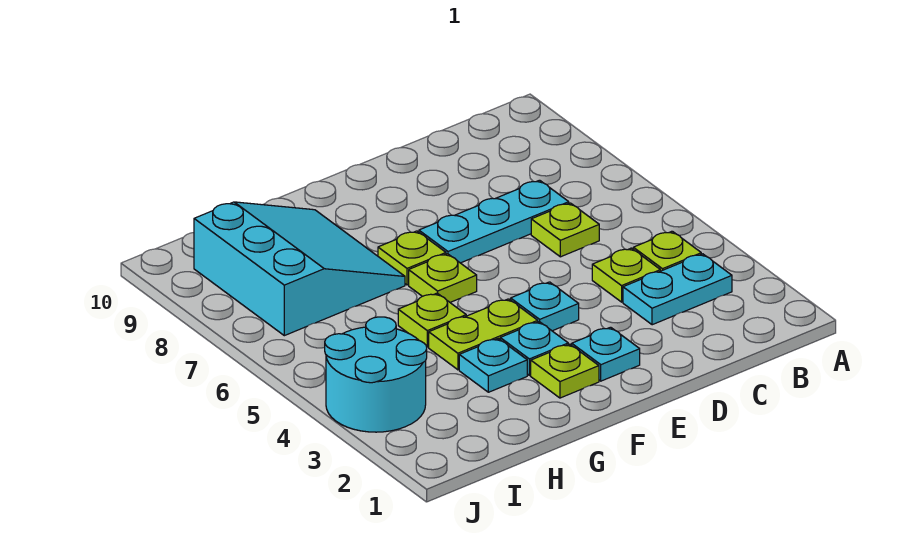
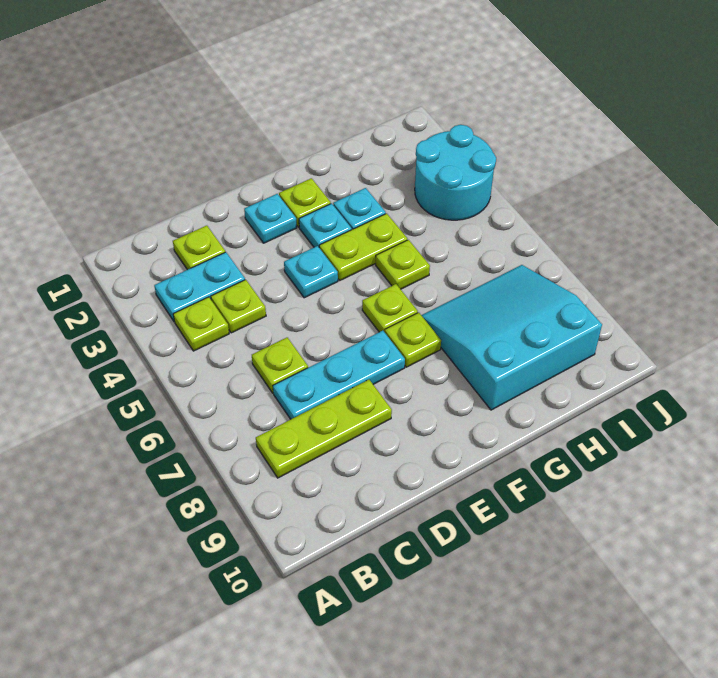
none -> lime plate B8:D8 level 1
none -> lime plate C2 level 1
cyan slope G7:I9 level 1 top I -> cyan slope G7:I9 level 1 top 9

